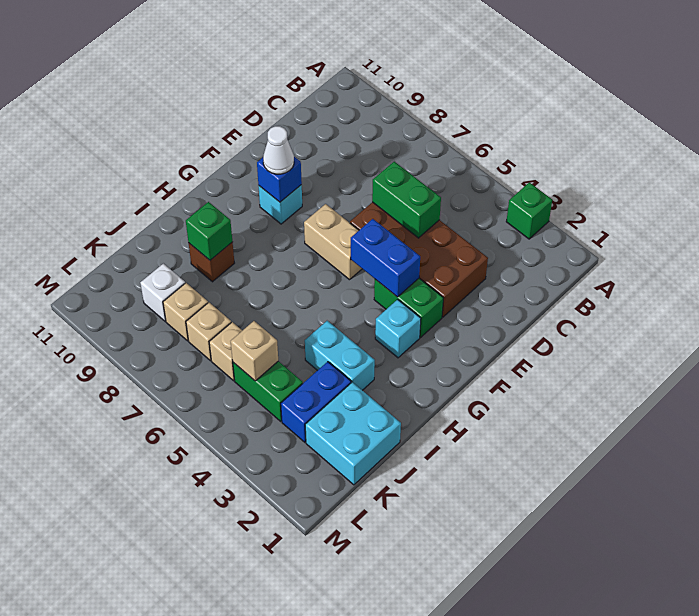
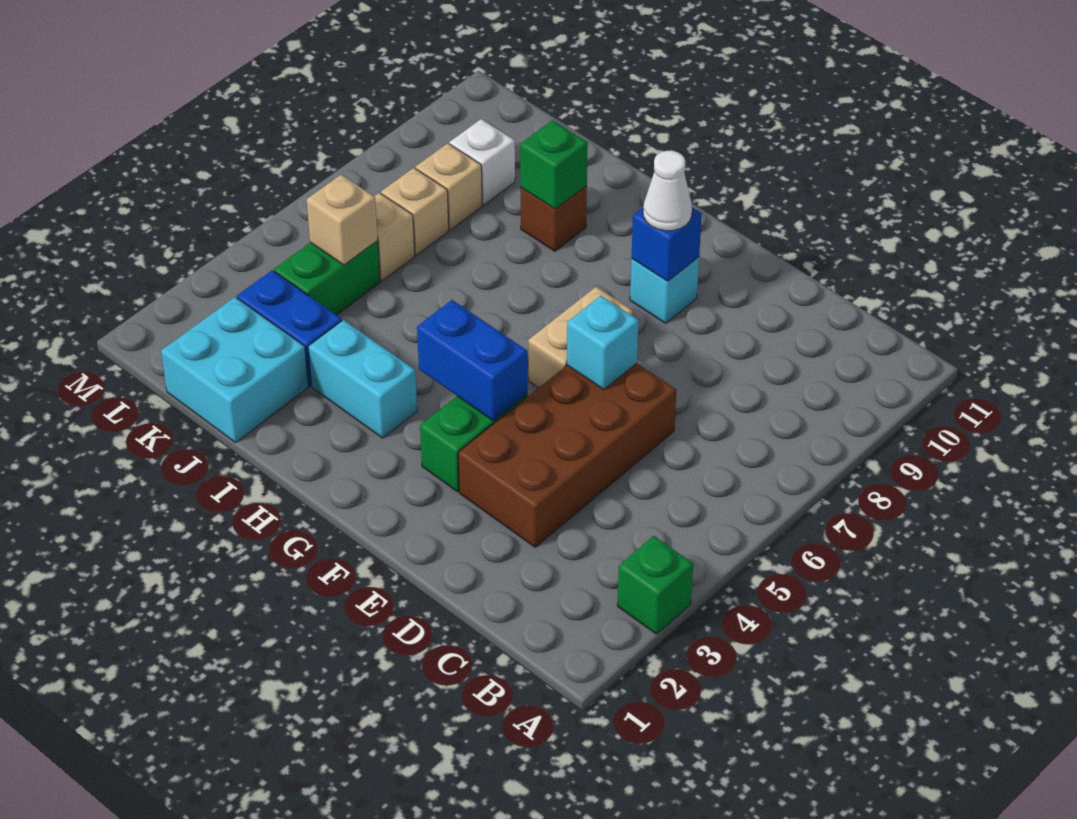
green brick D5:D6 level 2 -> none
blue brick F4:F5 level 2 -> blue brick F4:G4 level 2
cyan brick G3 level 1 -> cyan brick E6 level 2
cyan brick I3:I4 level 1 -> cyan brick H3:I3 level 1

